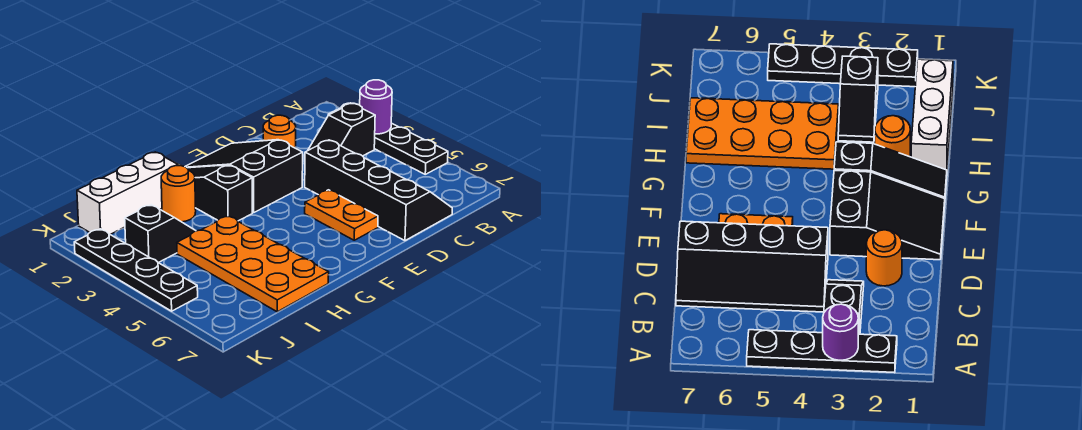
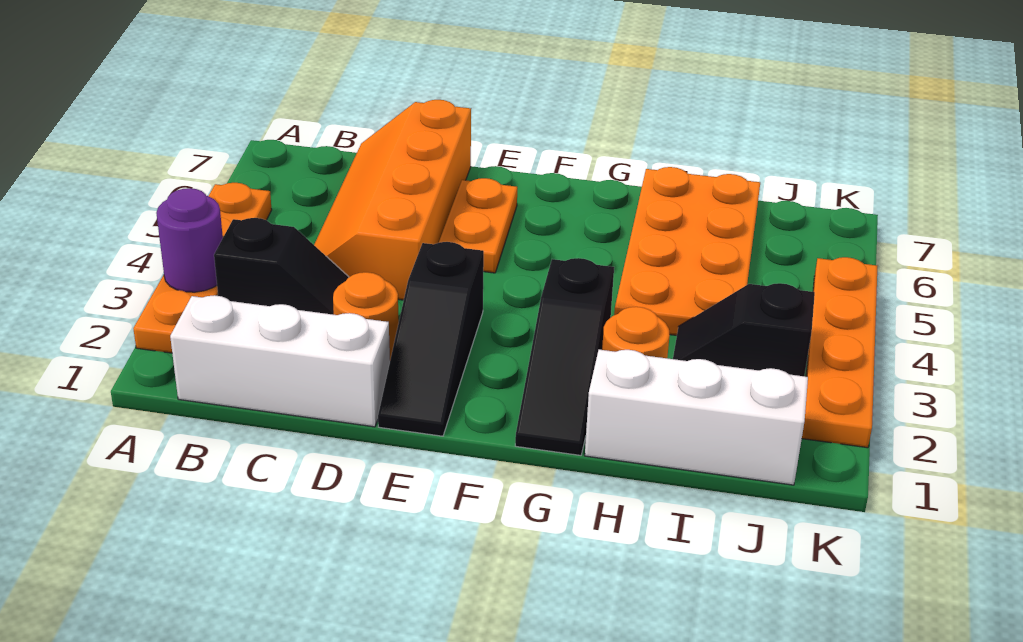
black plate A2:A5 level 1 -> orange plate A2:A5 level 1
none -> white brick B1:D1 level 1
black slope C4:D7 level 1 top D -> orange slope C4:D7 level 1 top D
black slope E1:F3 level 1 top 3 -> black slope E1:E3 level 1 top 3
black plate K2:K5 level 1 -> orange plate K2:K5 level 1

